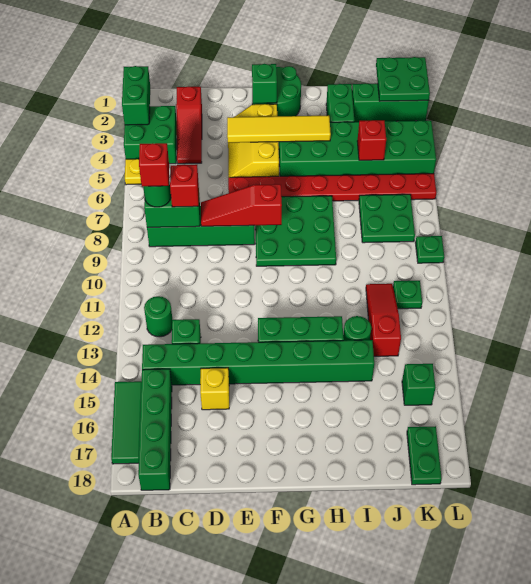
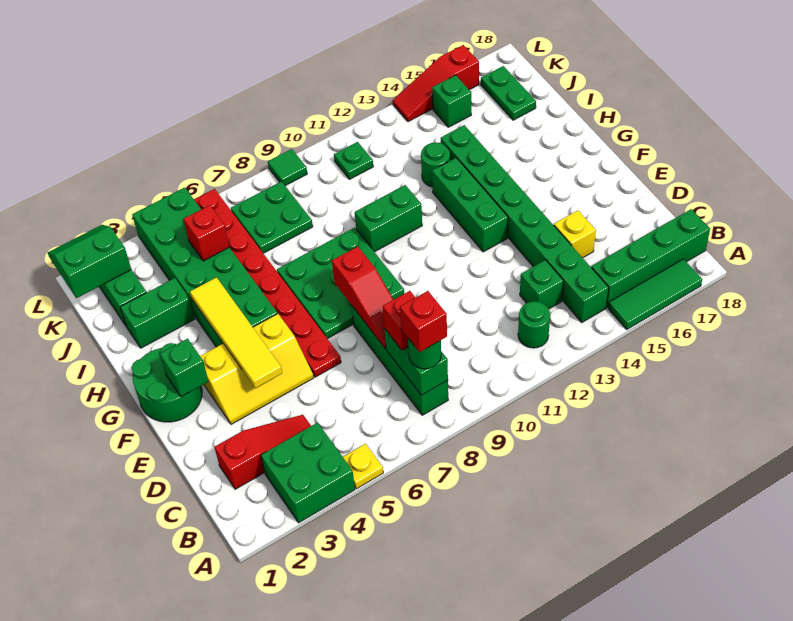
green brick A2:A3 level 2 -> green brick H10:H11 level 1
red slope J11:J13 level 1 top 13 -> red slope L14:L16 level 1 top 16
green plate K1:L2 level 2 -> green slope K1:L2 level 2 top K
green plate K17:K18 level 1 -> green plate J17:K17 level 1
green plate L9 level 1 -> green tile L9 level 1

